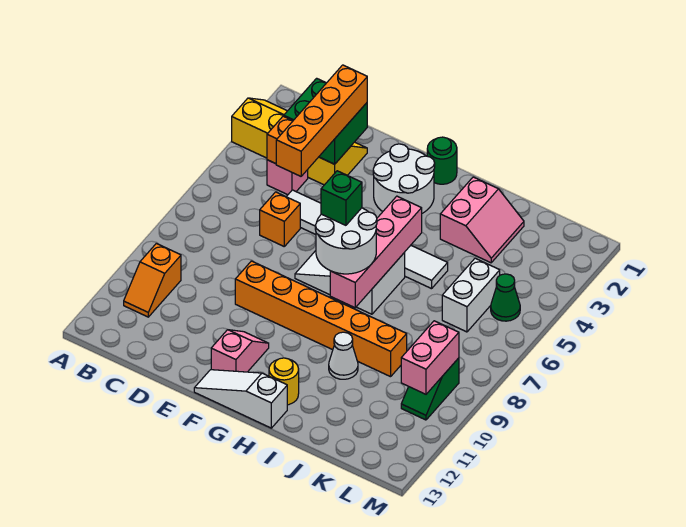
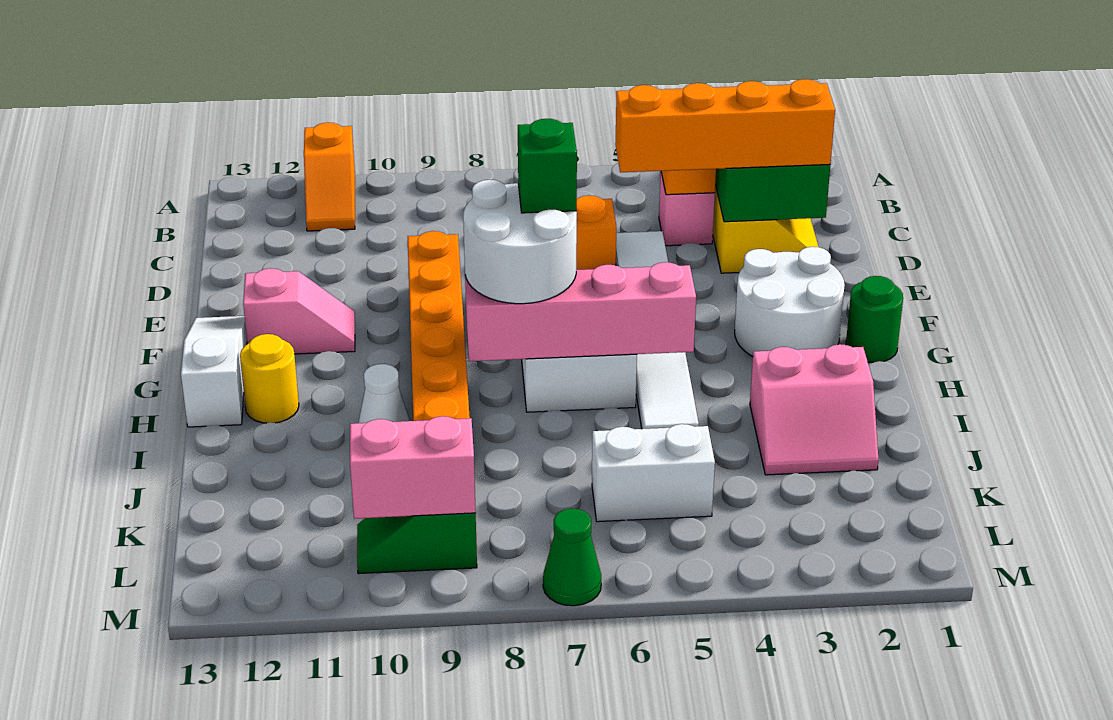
orange slope B10:B11 level 1 top 10 -> orange slope A11:B11 level 1 top A
green cone L5 level 1 -> green cone M7 level 1

